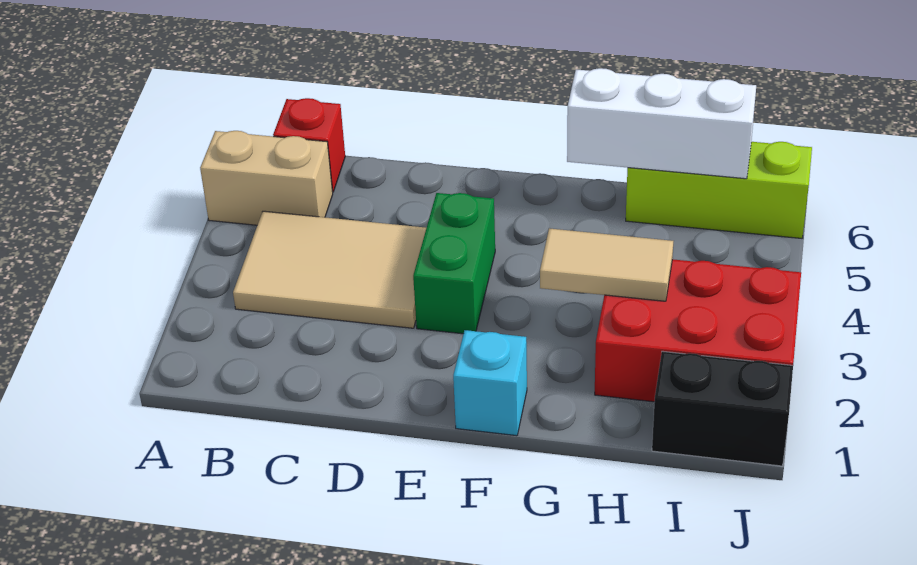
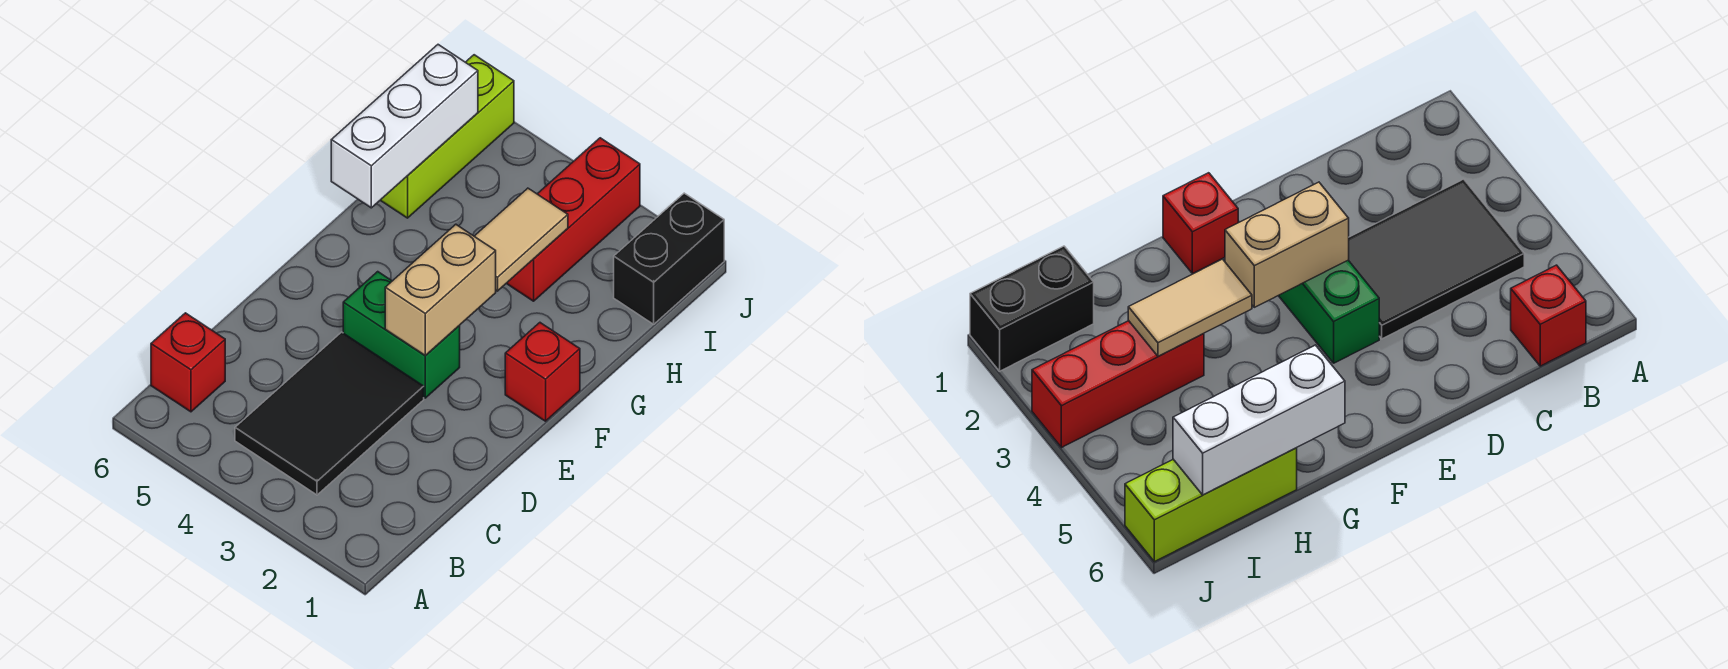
tan brick A5:B5 level 1 -> tan brick E3:F3 level 2
tan tile B3:D4 level 1 -> black tile B3:D4 level 1
cyan brick F1 level 1 -> red brick F1 level 1
red brick H2:J3 level 1 -> red brick H3:J3 level 1

